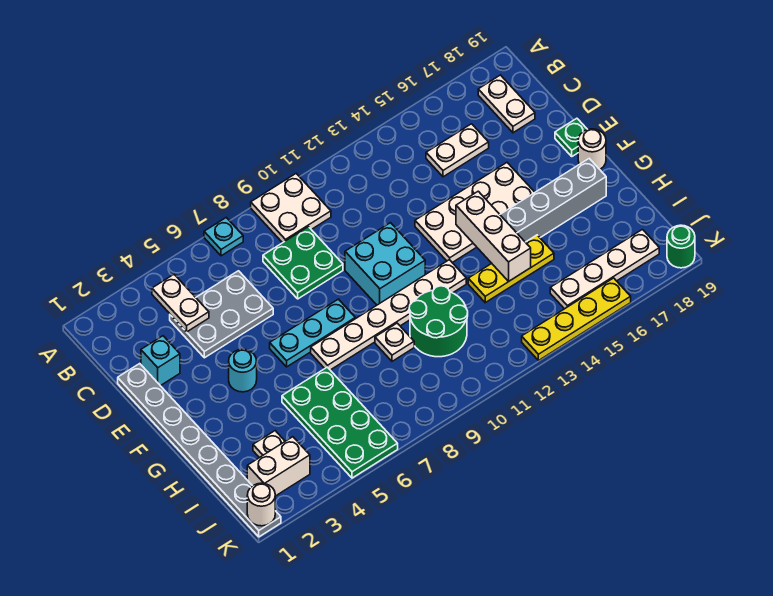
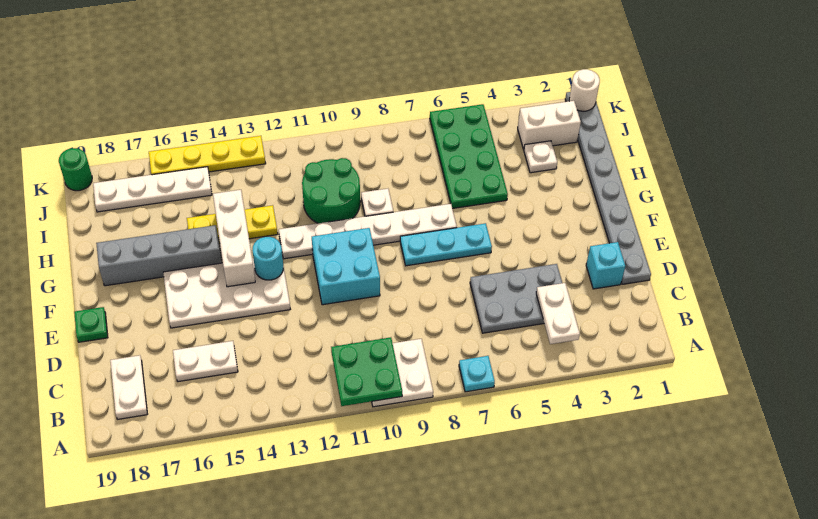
green plate C8:D9 level 1 -> green plate A10:B11 level 2
cyan round brick F4 level 1 -> cyan round brick F13 level 2
white round brick F19 level 1 -> none

